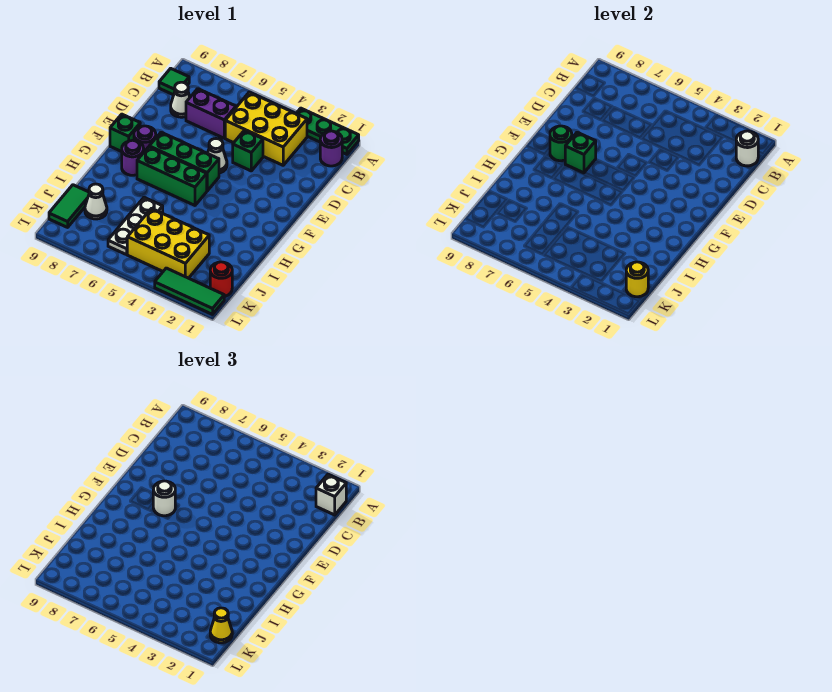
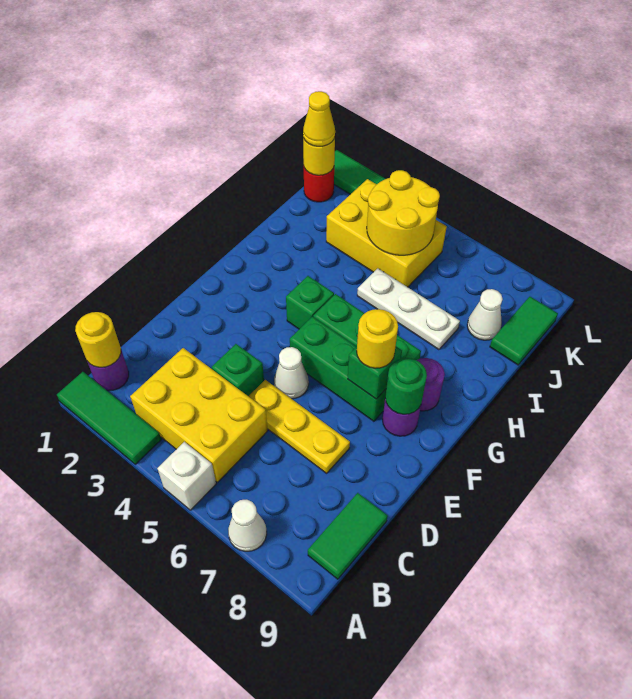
green plate A1:A3 level 1 -> green tile A1:A3 level 1
white round brick B1 level 2 -> yellow round brick B1 level 2
white brick B1 level 3 -> white brick A5 level 1
green tile B9 level 1 -> green tile B9:C9 level 1
purple brick C6:C7 level 1 -> none
white cone C8 level 1 -> white cone A7 level 1
none -> yellow plate D5:D7 level 1
white round brick F7 level 3 -> yellow round brick F7 level 3
green brick F9 level 1 -> green brick G4 level 1
white plate I6:K6 level 1 -> white plate I5:I7 level 1
none -> yellow round brick J4:K5 level 2

